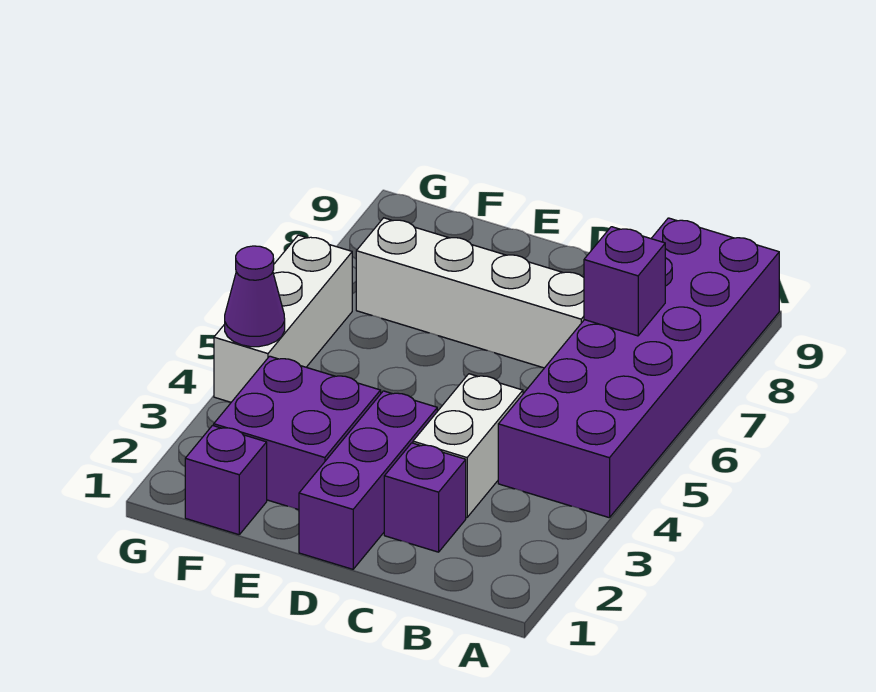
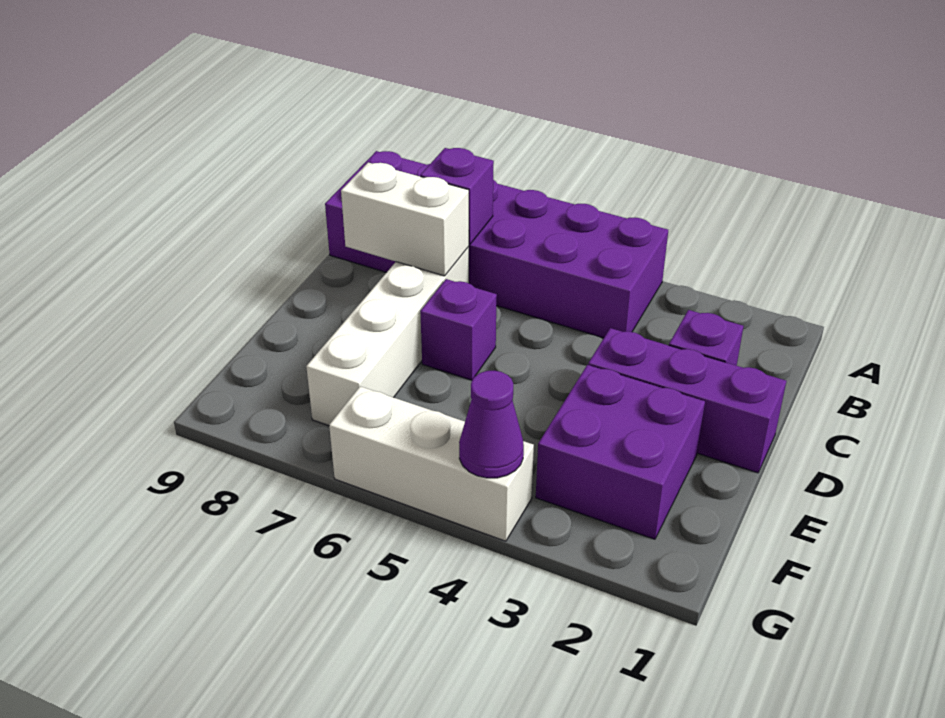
white brick C3:C4 level 1 -> white brick C7:C8 level 2
purple brick F1 level 1 -> purple brick D6 level 1

